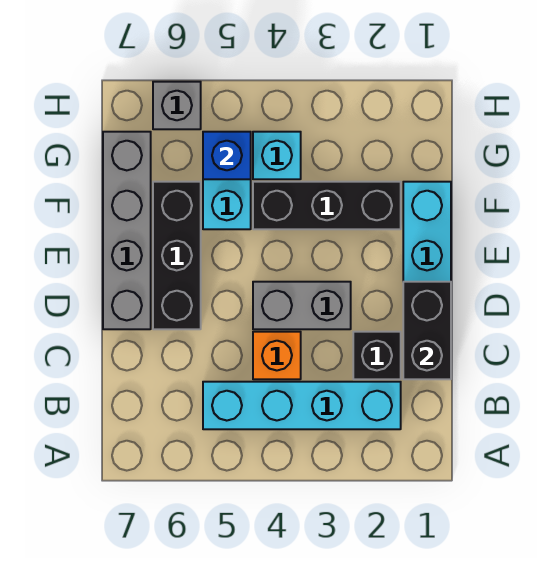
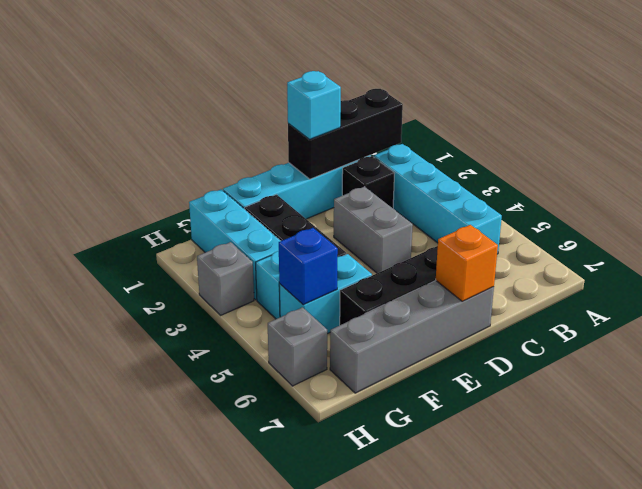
black brick C1:D1 level 2 -> black brick B1:D1 level 2
orange brick C4 level 1 -> orange brick D7 level 2
none -> cyan brick D1 level 3
none -> cyan brick G1:G3 level 1
none -> grey brick H3 level 1

